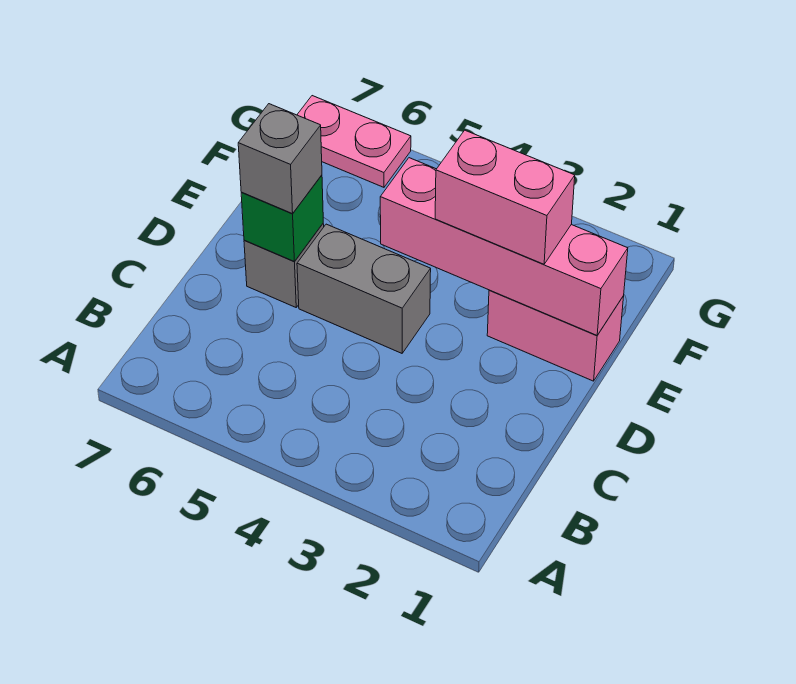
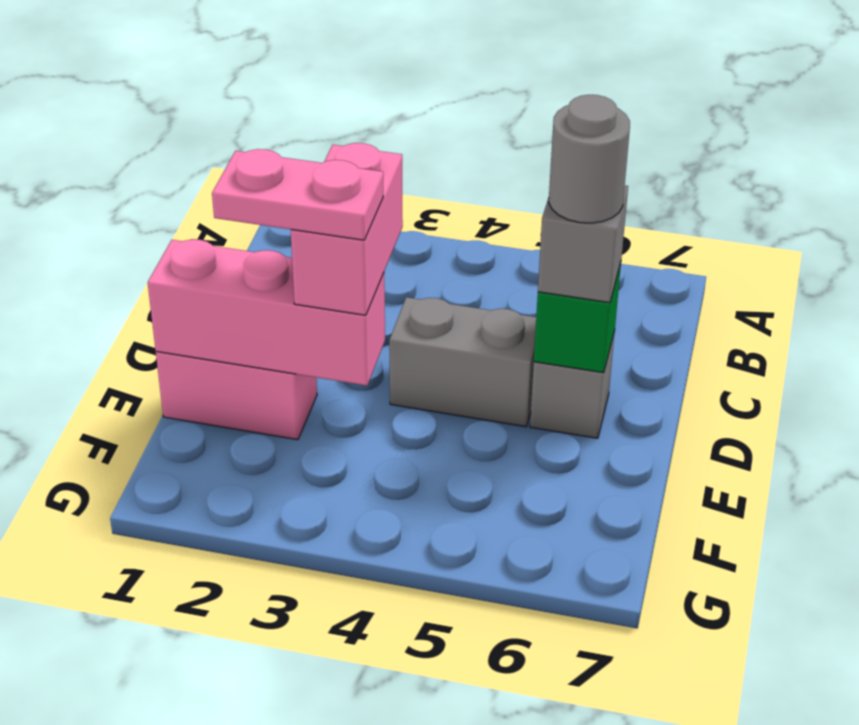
none -> grey round brick D6 level 4
pink brick E1:E4 level 2 -> pink brick E1:E3 level 2
pink brick E2:E3 level 3 -> pink brick D3:E3 level 3
pink plate G6:G7 level 1 -> pink plate E2:E3 level 4

